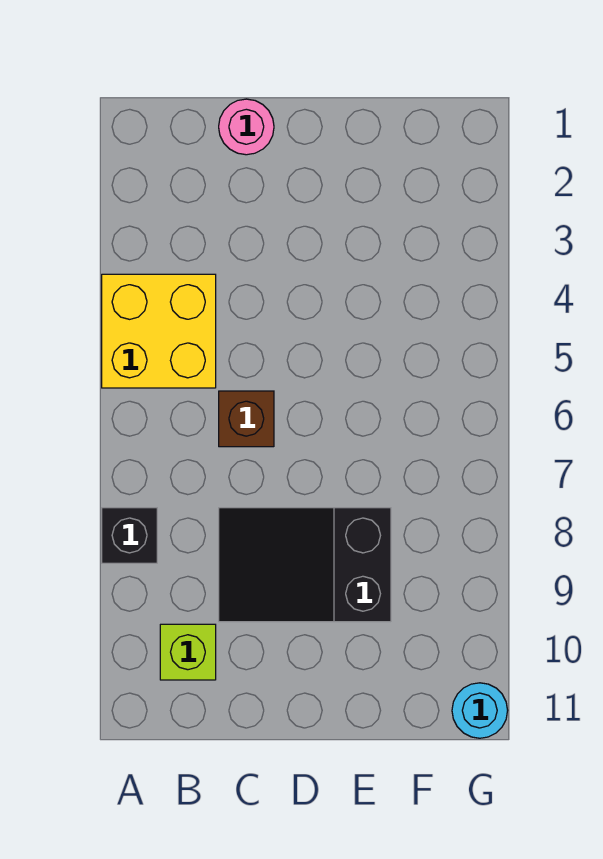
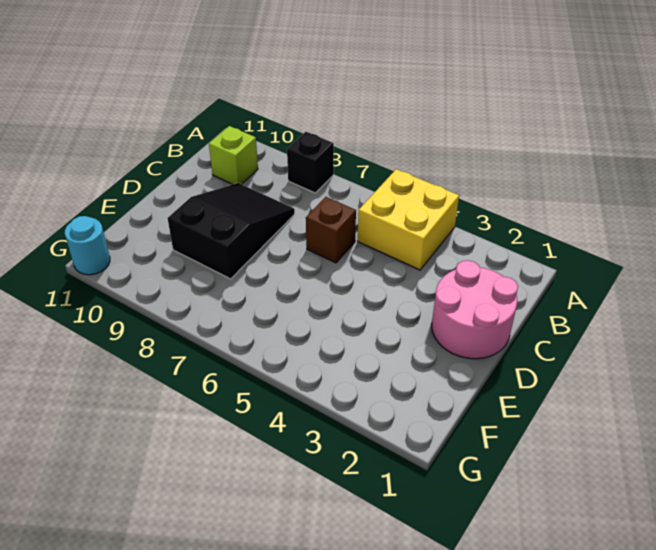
pink round brick C1 level 1 -> pink round brick C1:D2 level 1

